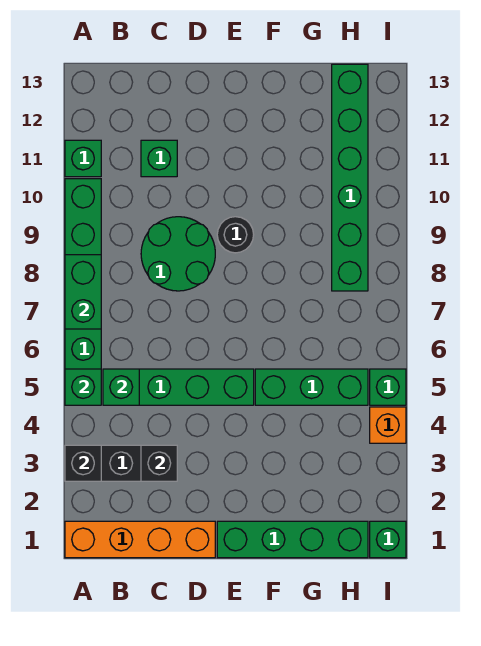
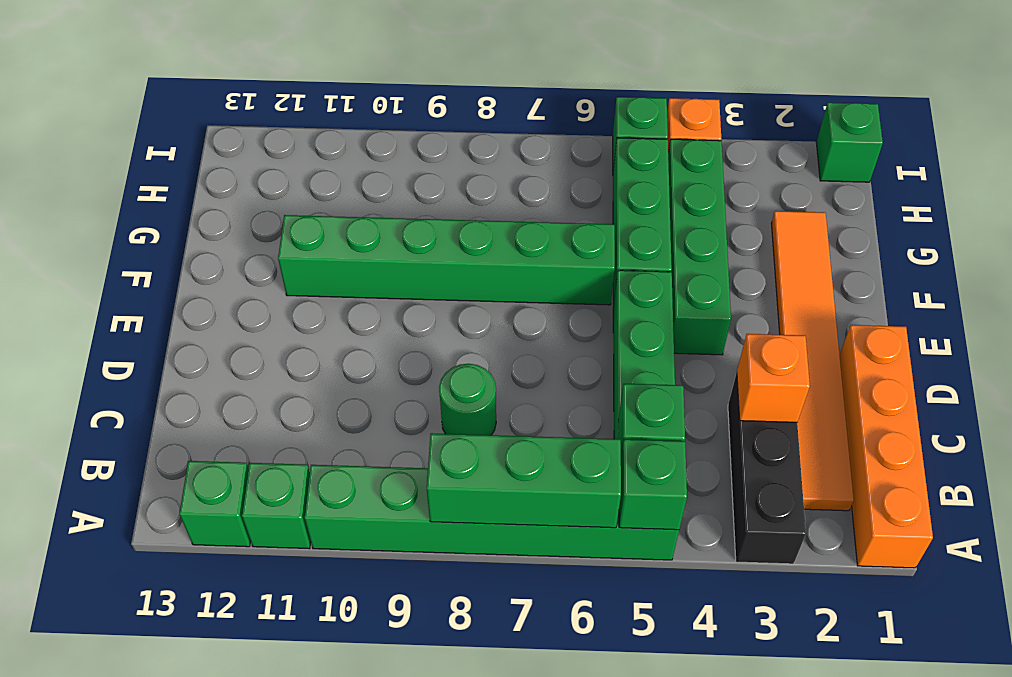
black brick A3 level 2 -> none
green brick A7:A8 level 2 -> green brick A6:A8 level 2
none -> orange tile B2:G2 level 1
black brick C3 level 2 -> orange brick C3 level 2
green round brick C8:D9 level 1 -> green round brick C8 level 1
green brick C11 level 1 -> green brick A12 level 1
green brick E1:H1 level 1 -> green brick E4:H4 level 1
black round brick E9 level 1 -> none
green brick H8:H13 level 1 -> green brick F6:F11 level 1

